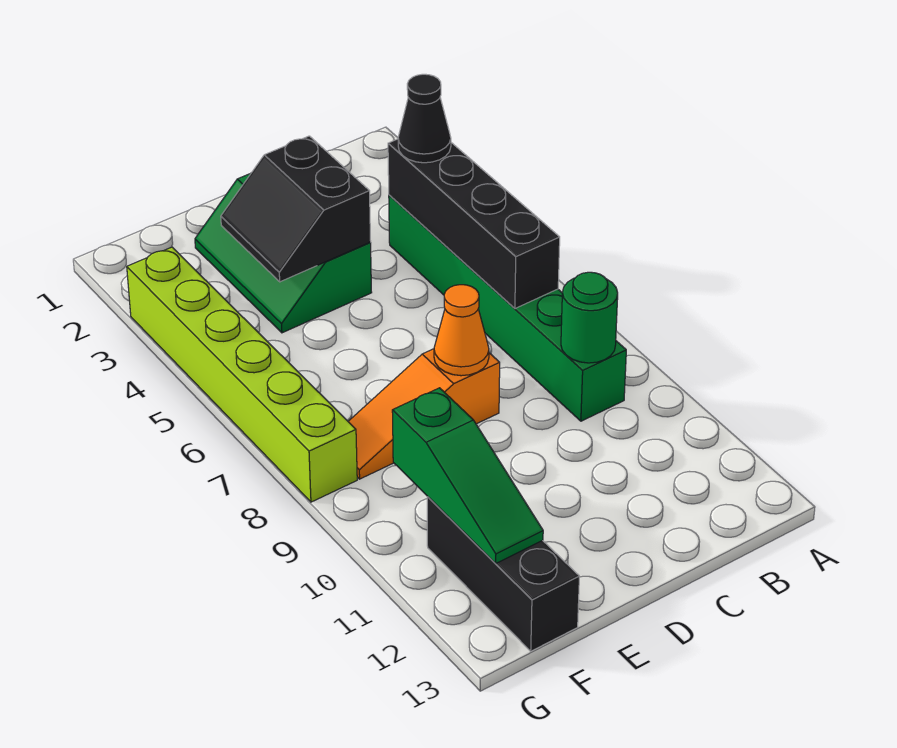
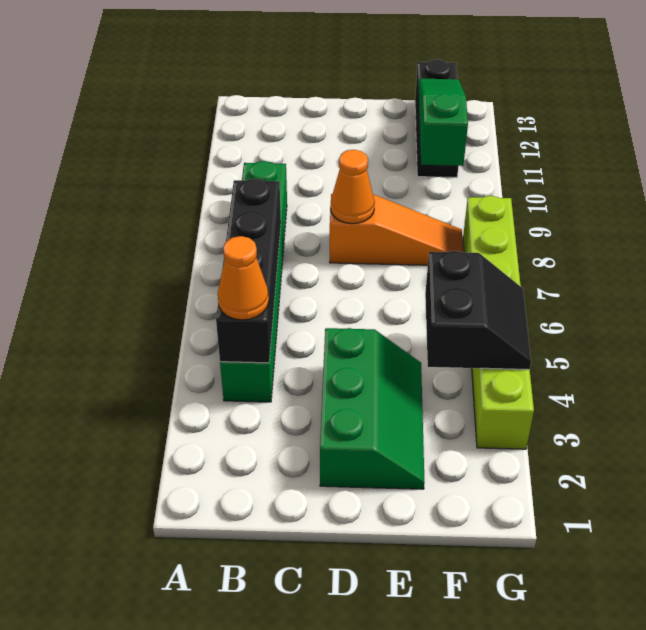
black cone B4 level 3 -> orange cone B4 level 3
green round brick B9 level 2 -> none
black slope D3:E4 level 2 top D -> black slope F4:G5 level 2 top F

